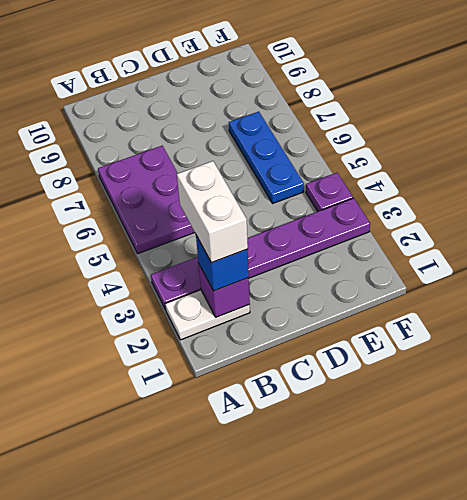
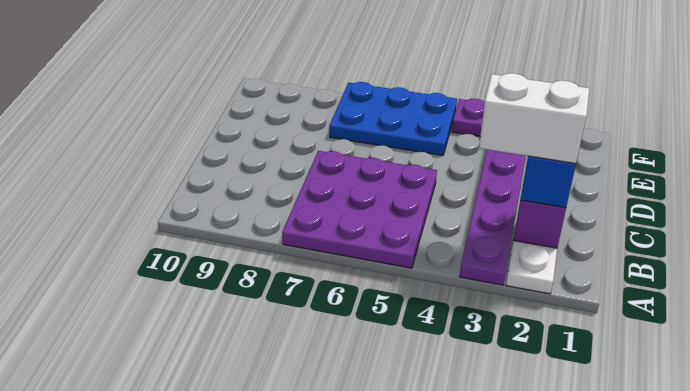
purple plate A5:B7 level 1 -> purple plate A5:C7 level 1
blue plate E5:E7 level 1 -> blue plate E5:F7 level 1

